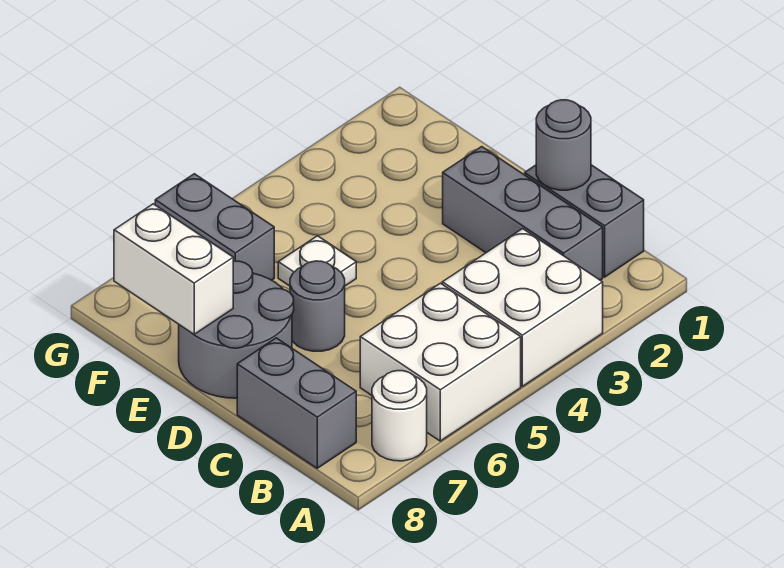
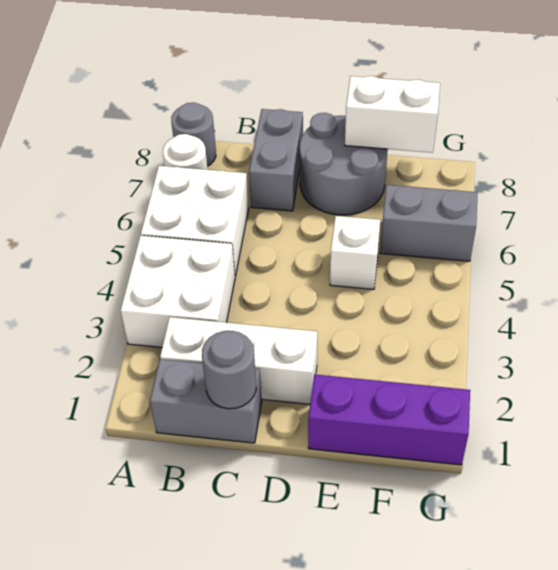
grey brick B2:D2 level 1 -> white brick B2:D2 level 1
grey brick B8:C8 level 1 -> grey brick C7:C8 level 1
grey round brick D6 level 1 -> grey round brick A8 level 1
none -> purple brick E1:G1 level 1
white plate E5 level 1 -> white brick E5 level 1

